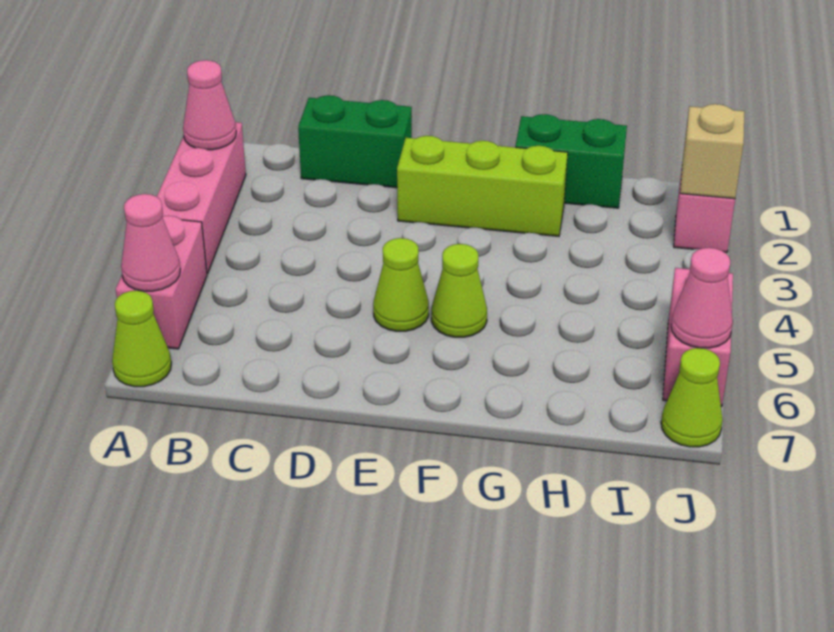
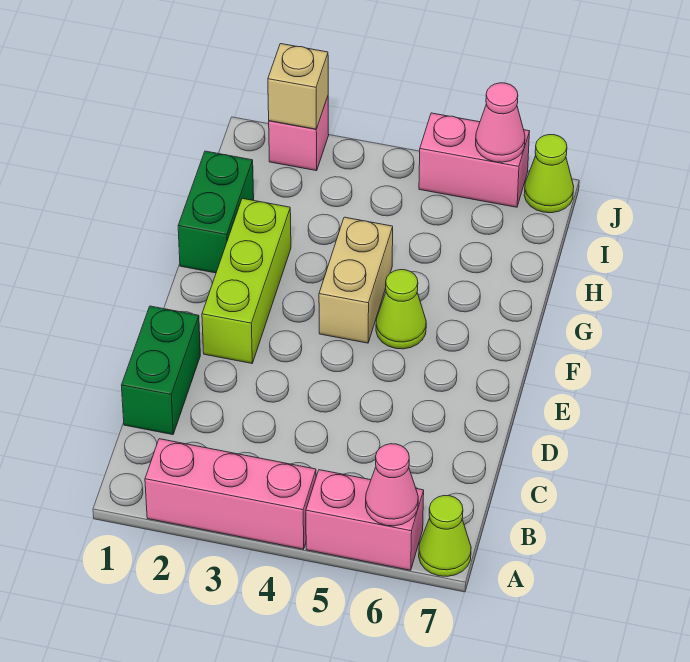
pink cone A2 level 2 -> none
lime cone E5 level 1 -> none
none -> tan brick F4:G4 level 1

